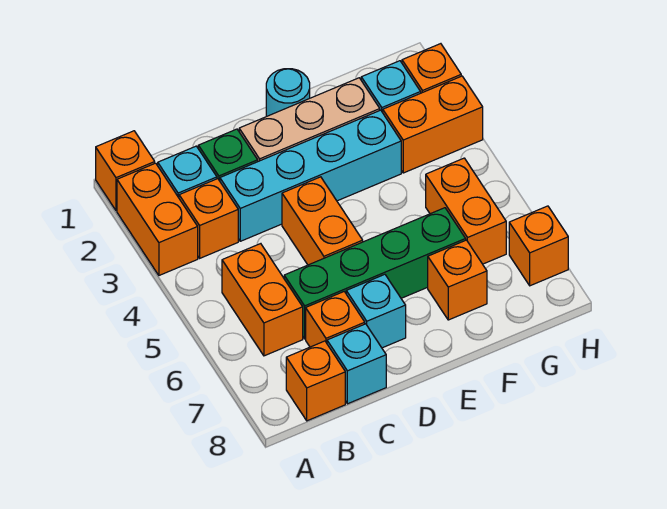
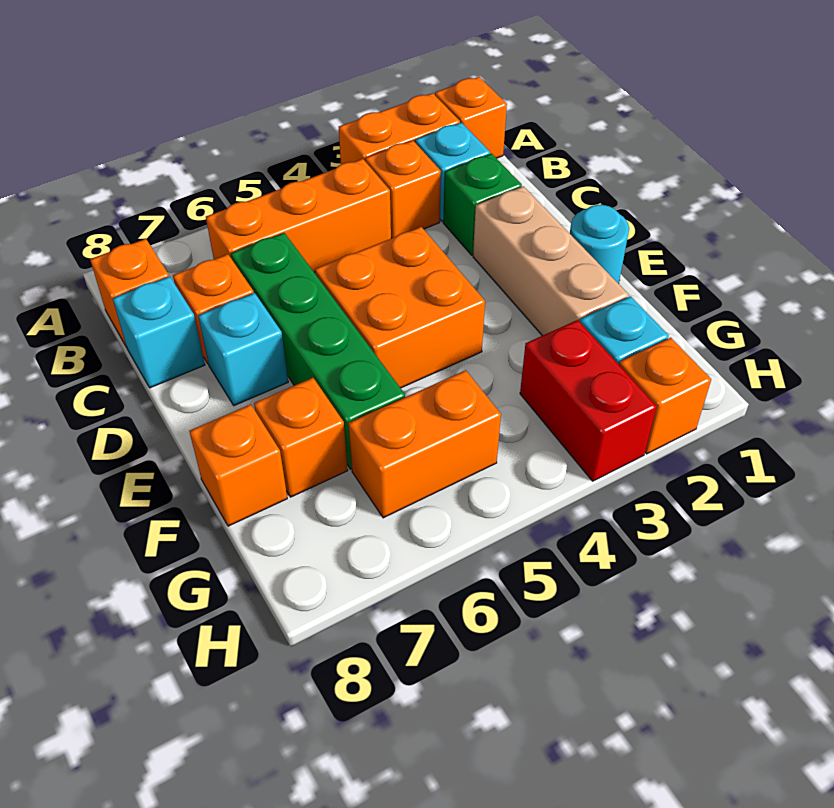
orange brick B5:B6 level 1 -> orange brick B4:B6 level 1
cyan brick C3:F3 level 1 -> none
orange brick D4:D5 level 1 -> orange brick D4:E5 level 1
orange brick G3:H3 level 1 -> red brick G3:H3 level 1
orange brick H7 level 1 -> orange brick F8 level 1

